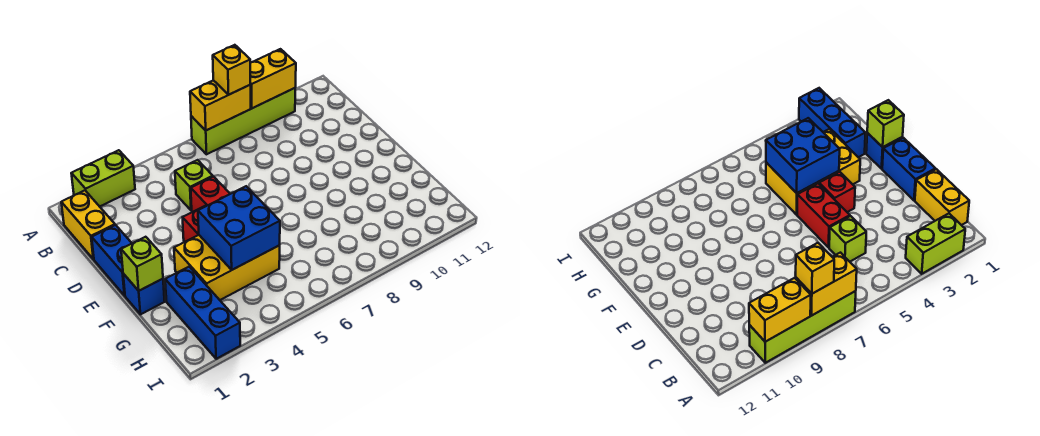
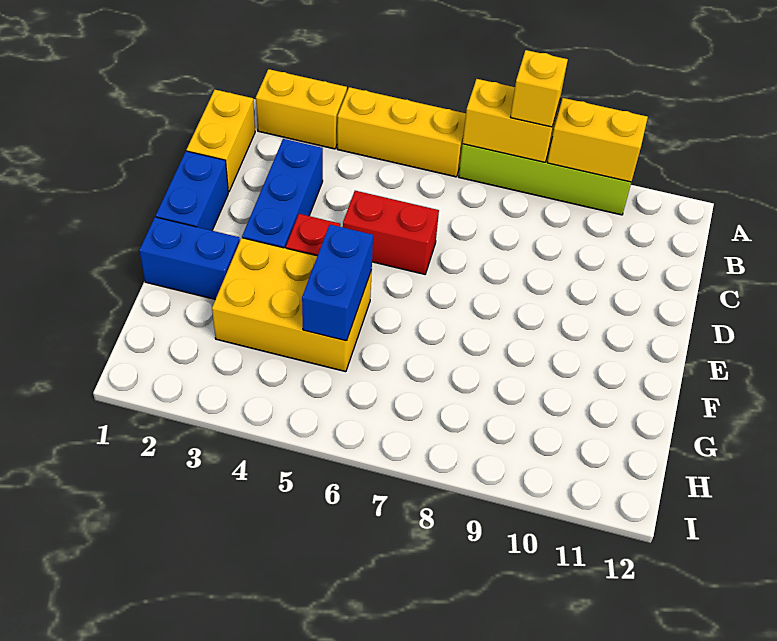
lime brick A2:A3 level 1 -> yellow brick A2:A3 level 1
none -> yellow brick A4:A6 level 1
lime brick C5 level 1 -> none
red brick D5:E5 level 1 -> red brick D5:D6 level 1
blue brick F1 level 1 -> blue brick F1:F2 level 1
lime brick F1 level 2 -> none
blue brick F4:G5 level 2 -> blue brick F5:G5 level 2
blue brick G2:I2 level 1 -> blue brick C3:E3 level 1

